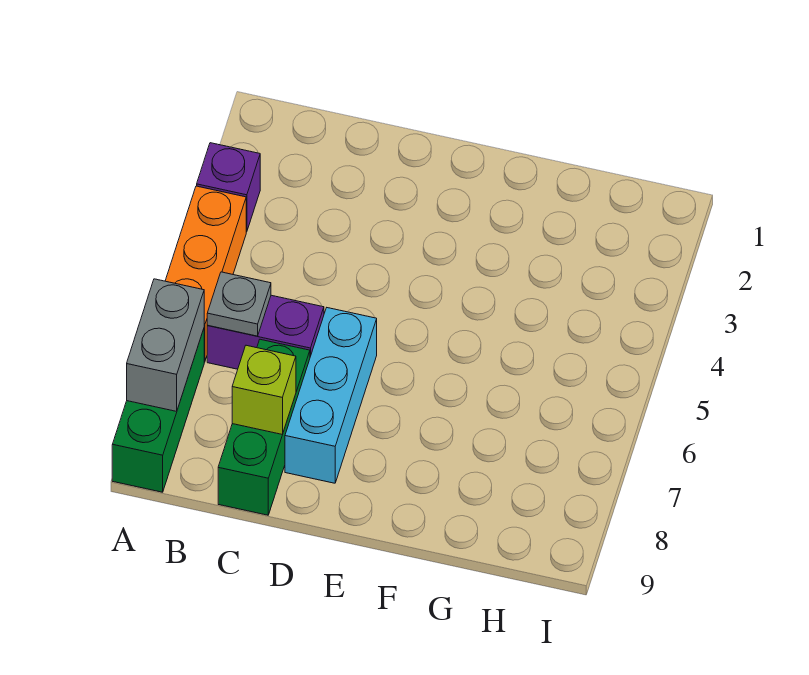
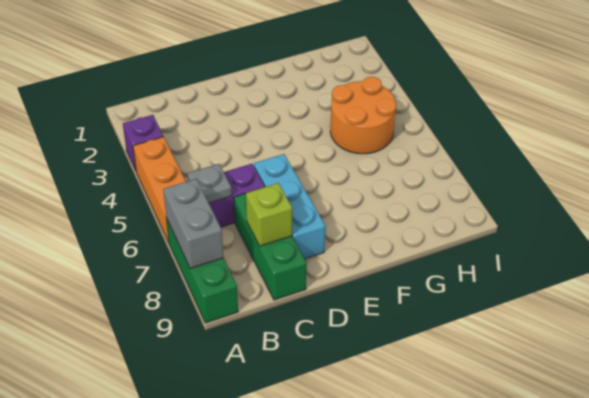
none -> orange round brick G4:H5 level 1

